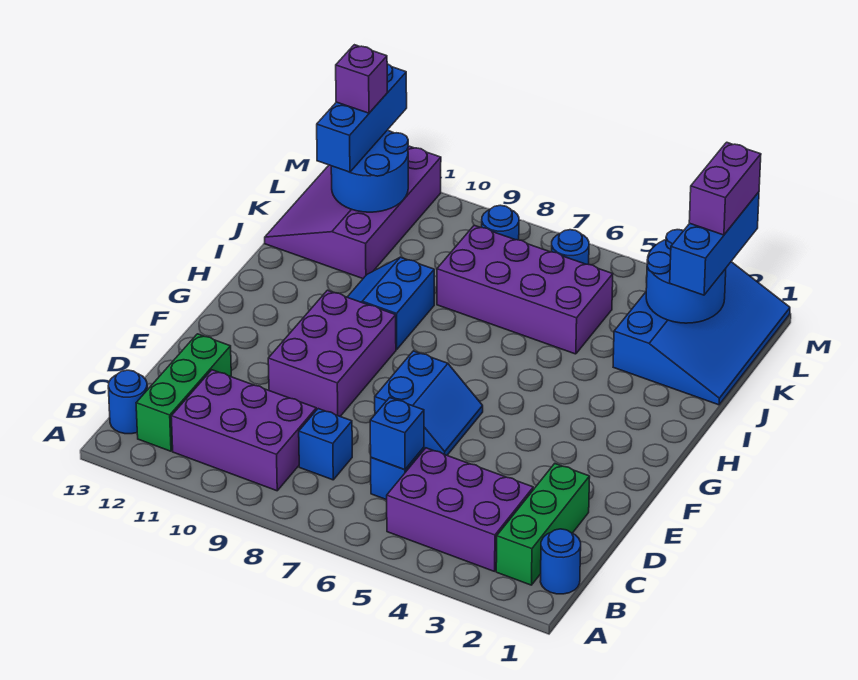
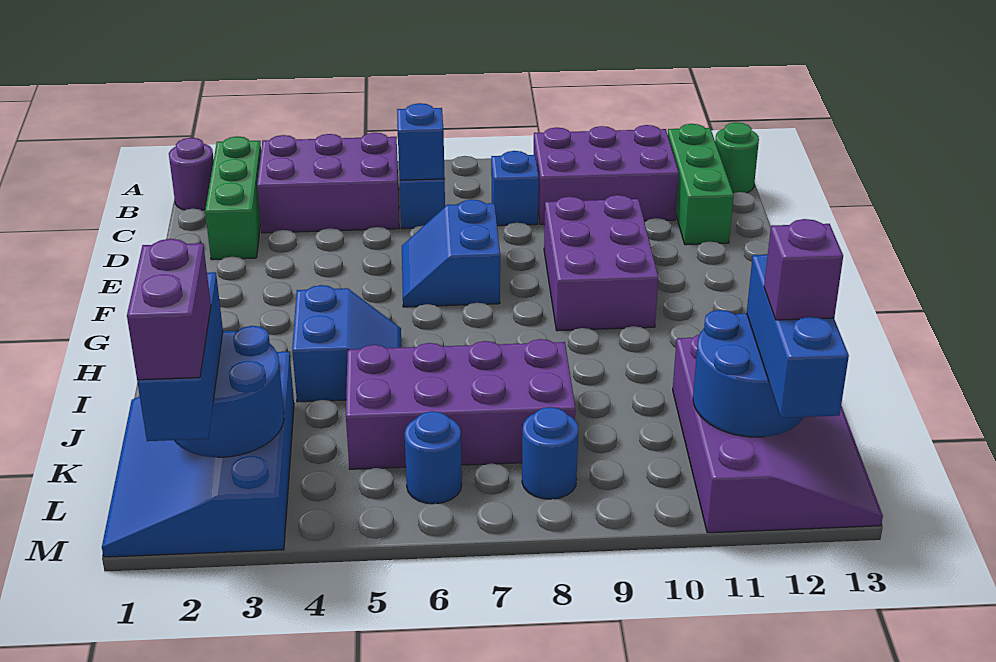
blue round brick B1 level 1 -> purple round brick B1 level 1
blue round brick B13 level 1 -> green round brick B13 level 1
blue slope H9:I10 level 1 top 9 -> blue slope H4:I5 level 1 top 4

